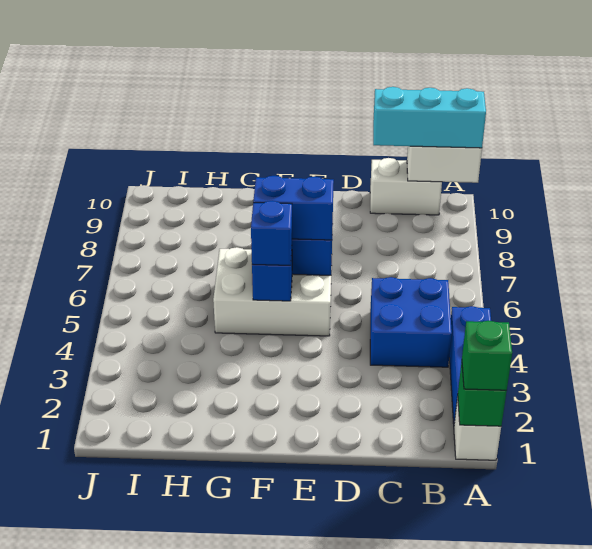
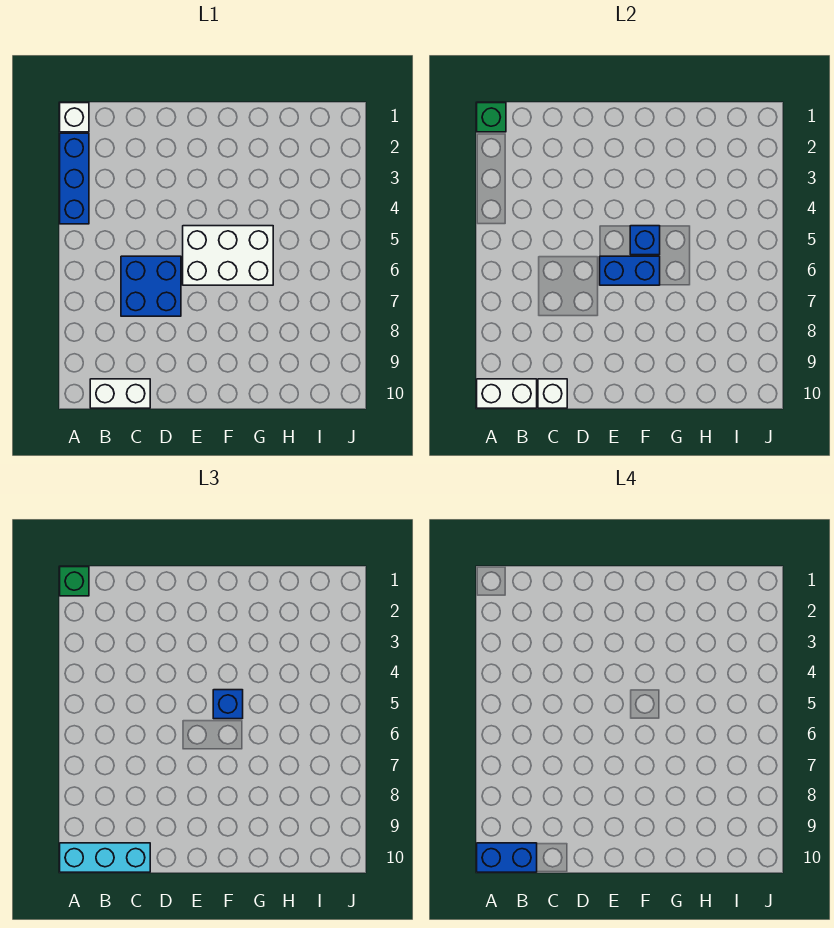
blue brick B4:C5 level 1 -> blue brick C6:D7 level 1
none -> white brick C10 level 2
blue brick E6:F6 level 3 -> blue brick A10:B10 level 4

